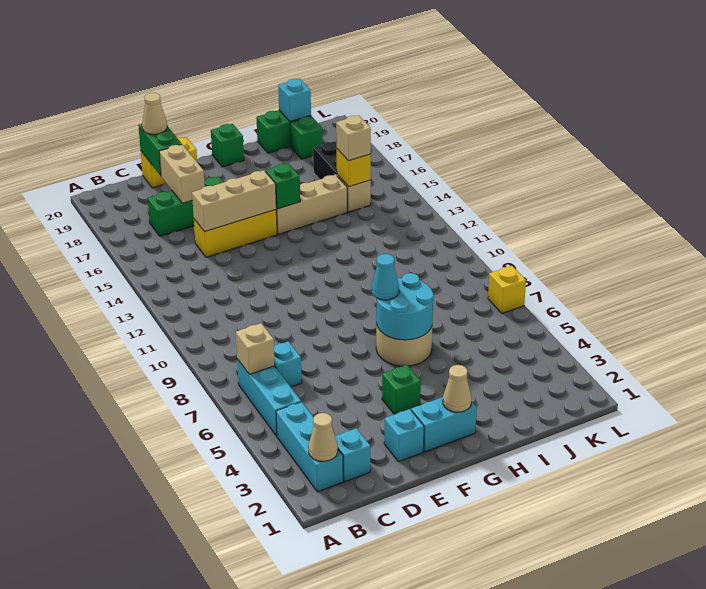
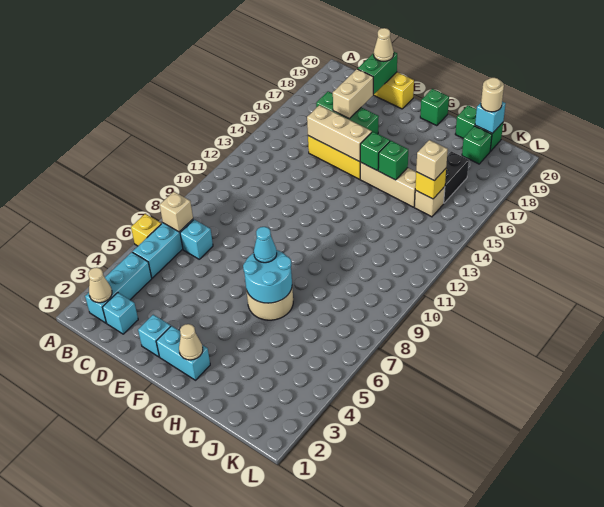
green brick F4 level 1 -> green brick H15 level 2
none -> tan round brick J20 level 3
yellow brick L7 level 1 -> yellow brick A6 level 1

